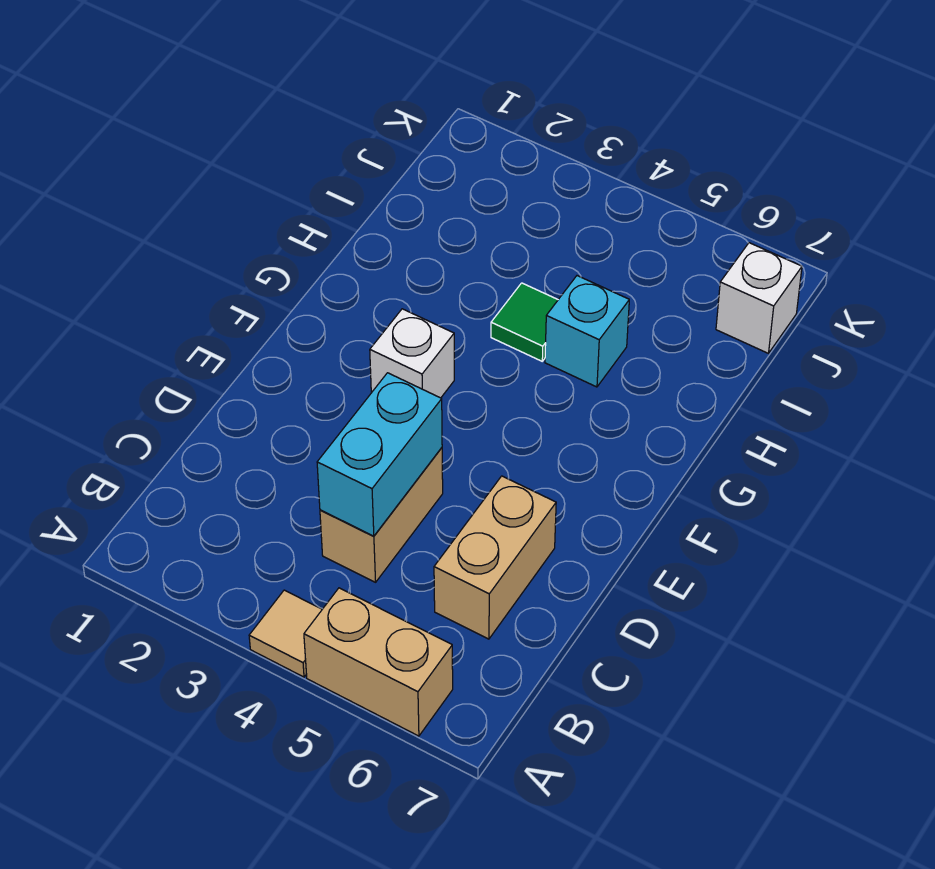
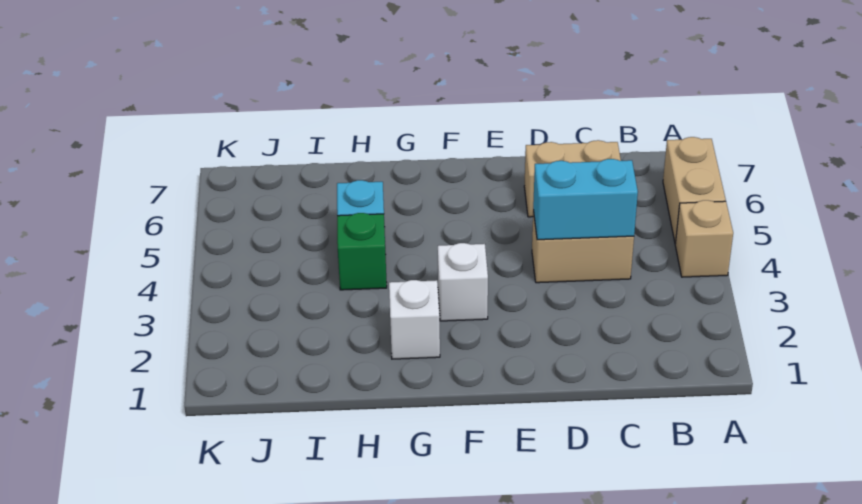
tan tile A4 level 1 -> tan brick A4 level 1
green tile H4 level 1 -> green brick H4 level 1
white brick J7 level 1 -> white brick G2 level 1

